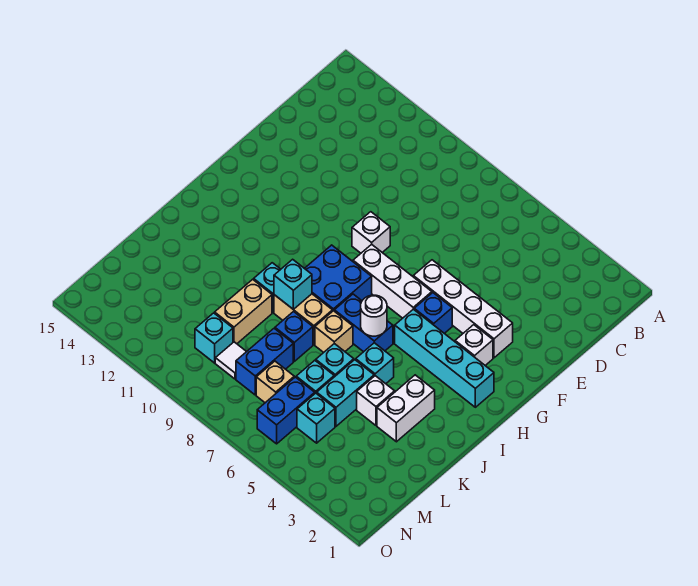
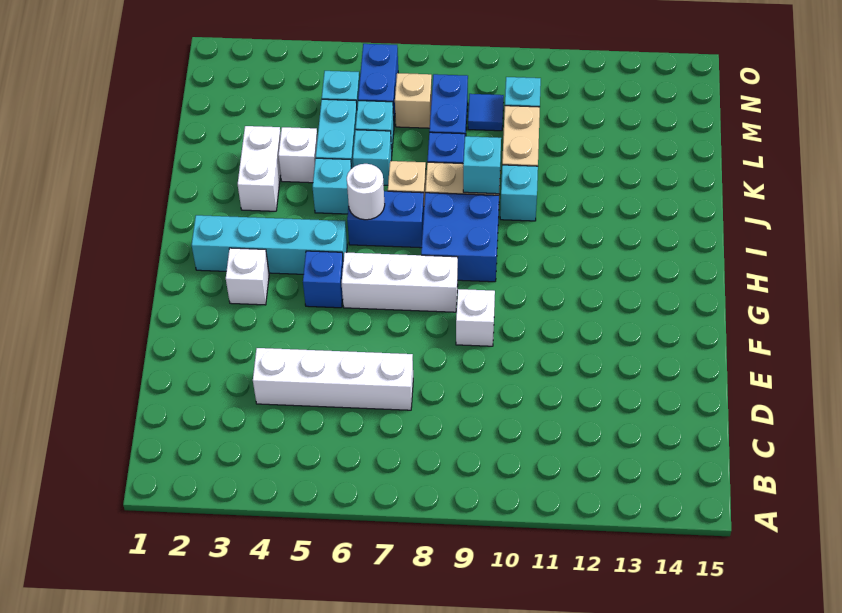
white brick F3:F6 level 1 -> white brick D4:D7 level 1
white tile M9 level 1 -> blue tile M9 level 1

